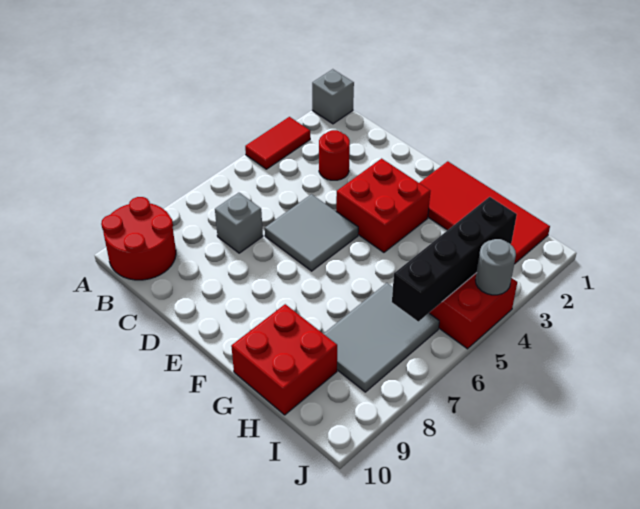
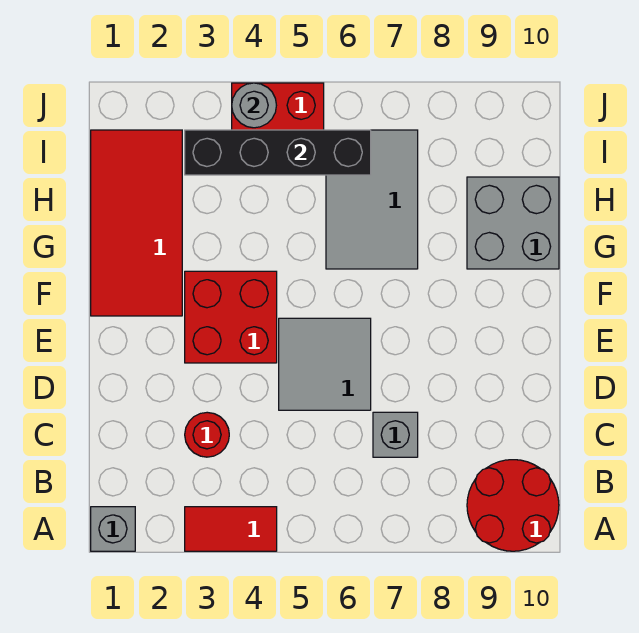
red brick G9:H10 level 1 -> grey brick G9:H10 level 1
grey tile H6:I8 level 1 -> grey tile G6:I7 level 1

